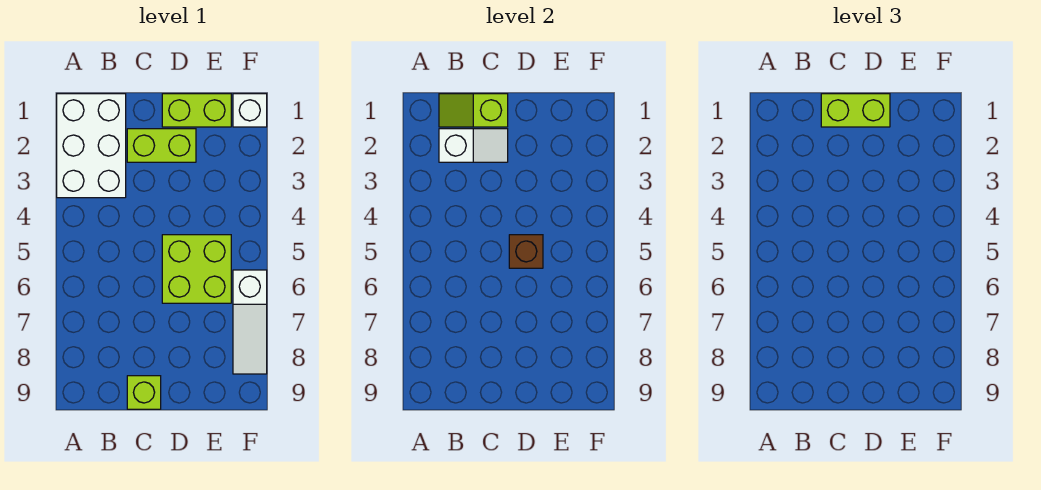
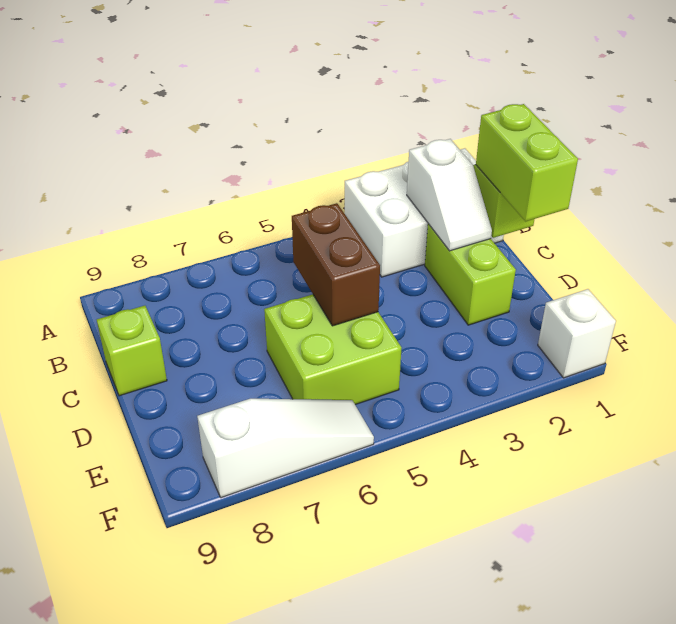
lime brick D1:E1 level 1 -> none
brown brick D5 level 2 -> brown brick C5:D5 level 2
white slope F6:F8 level 1 top 6 -> white slope F6:F8 level 1 top 8

